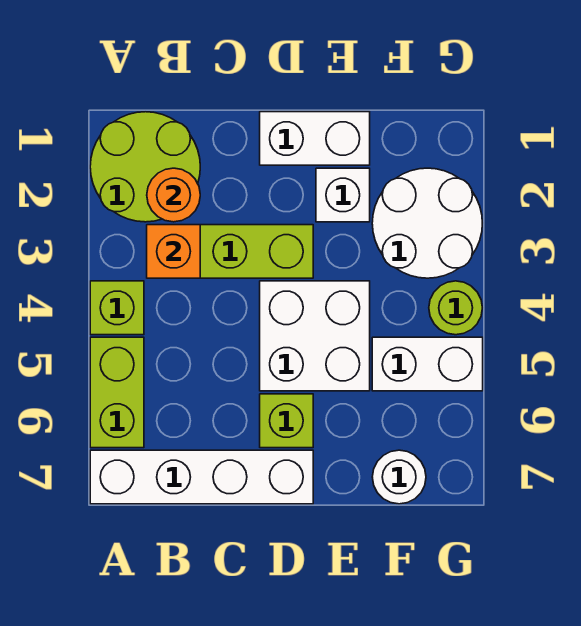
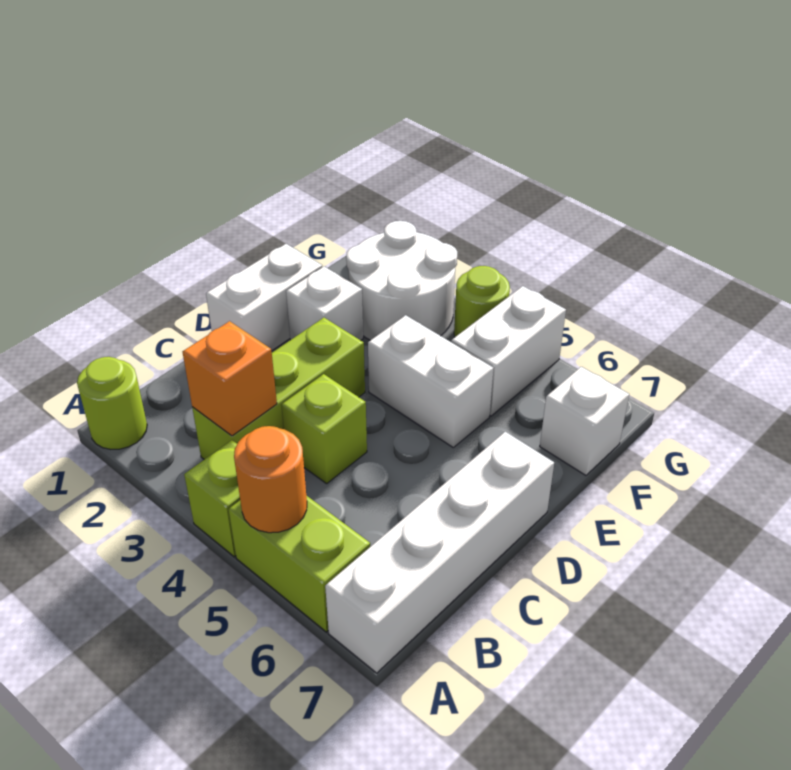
lime round brick A1:B2 level 1 -> lime round brick A1 level 1
orange round brick B2 level 2 -> orange round brick A5 level 2
white brick D4:E5 level 1 -> white brick E4:E5 level 1
lime brick D6 level 1 -> lime brick C4 level 1
white round brick F7 level 1 -> white brick F7 level 1

